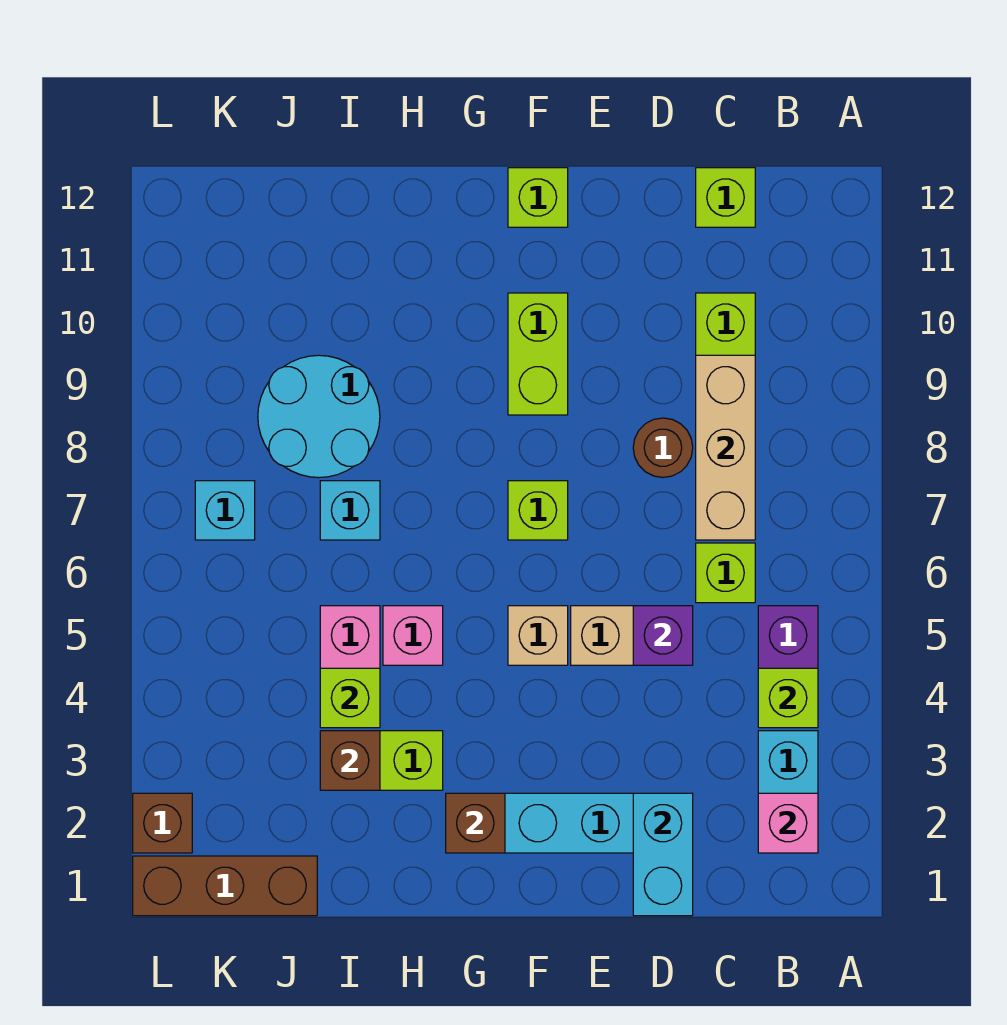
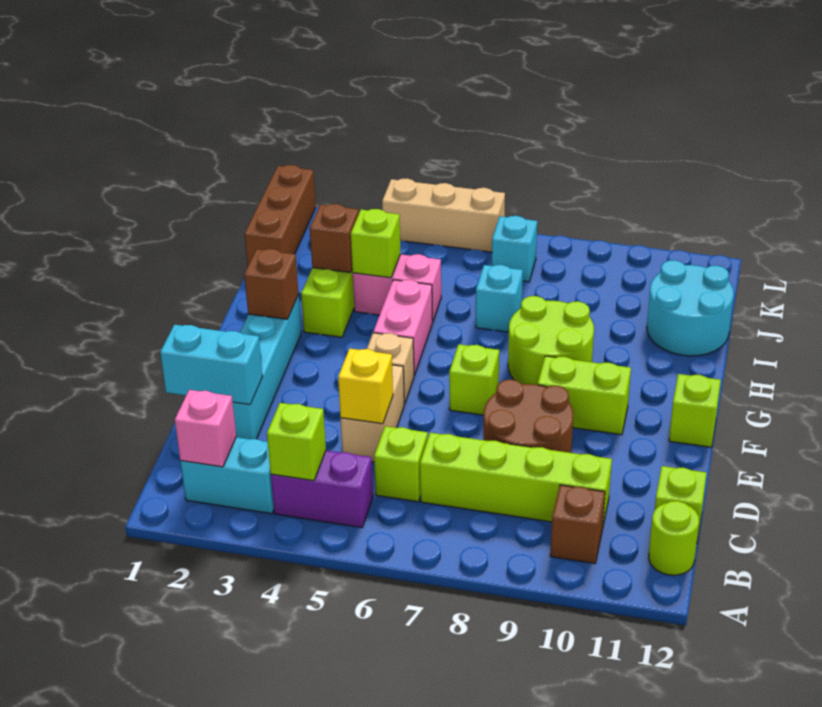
none -> lime round brick B12 level 1
tan brick C7:C9 level 2 -> tan brick L4:L6 level 1
purple brick D5 level 2 -> yellow brick D5 level 2
brown round brick D8 level 1 -> brown round brick D8:E9 level 1
none -> lime round brick G8:H9 level 1
pink brick H5 level 1 -> pink brick G5:H5 level 1
cyan round brick I8:J9 level 1 -> cyan round brick I11:J12 level 1
brown brick L2 level 1 -> brown brick B10 level 1

